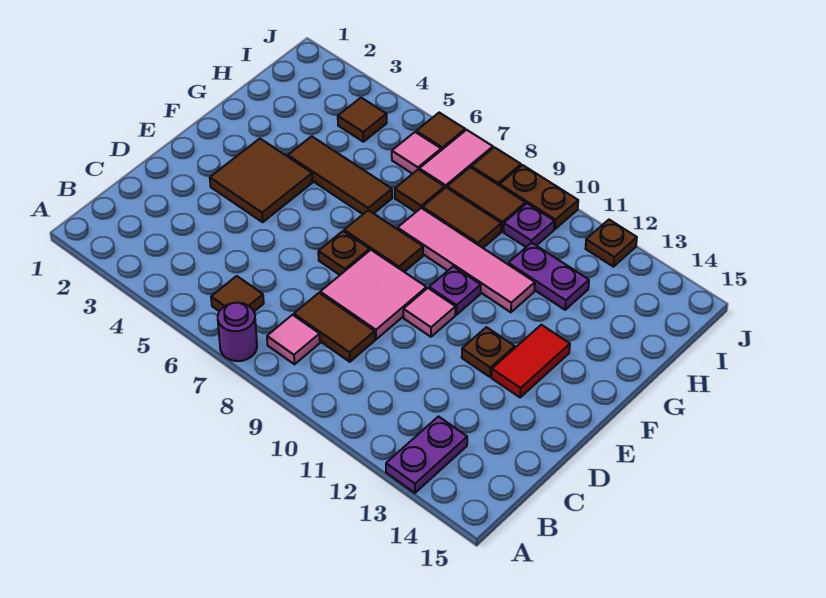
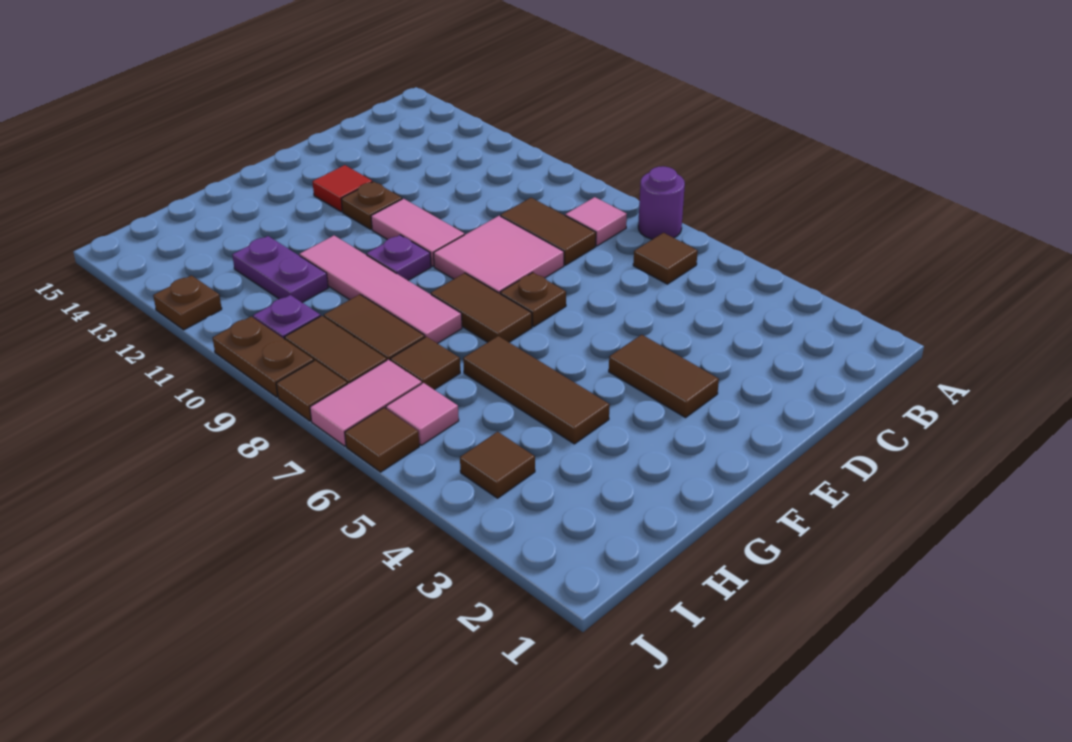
purple plate A13:B13 level 1 -> none
brown tile E3:F4 level 1 -> brown tile E3:E4 level 1
pink tile E10 level 1 -> pink tile E10:E11 level 1
red tile E13:F13 level 1 -> red tile E13 level 1

